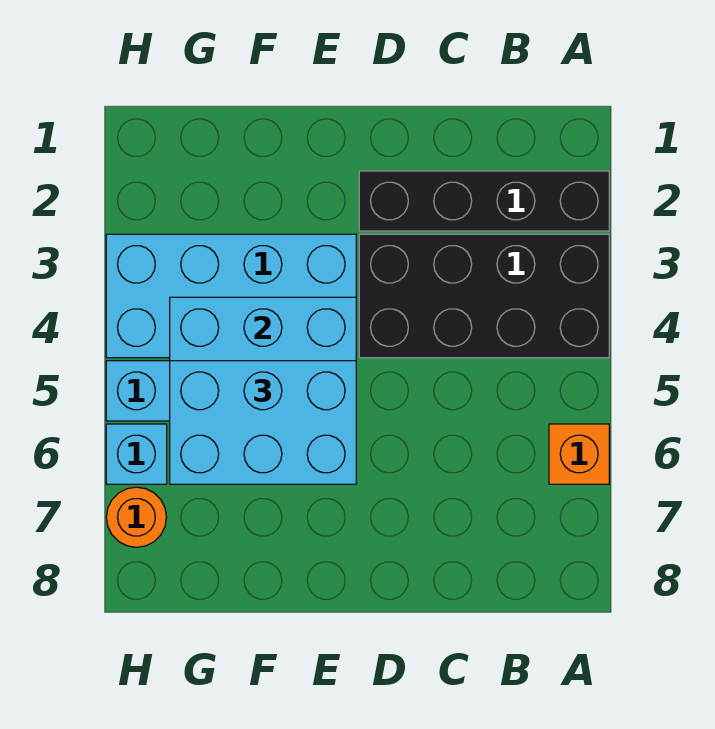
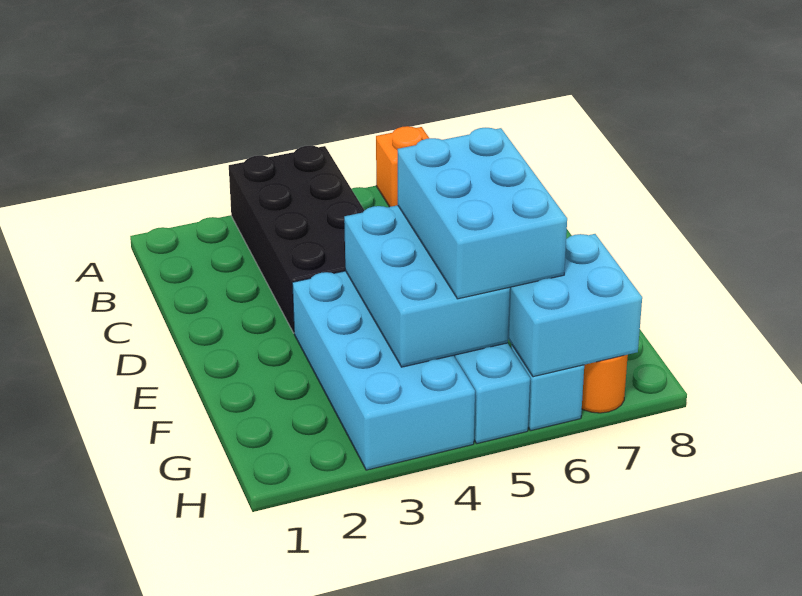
black brick A2:D2 level 1 -> none
none -> cyan brick G6:H7 level 2

